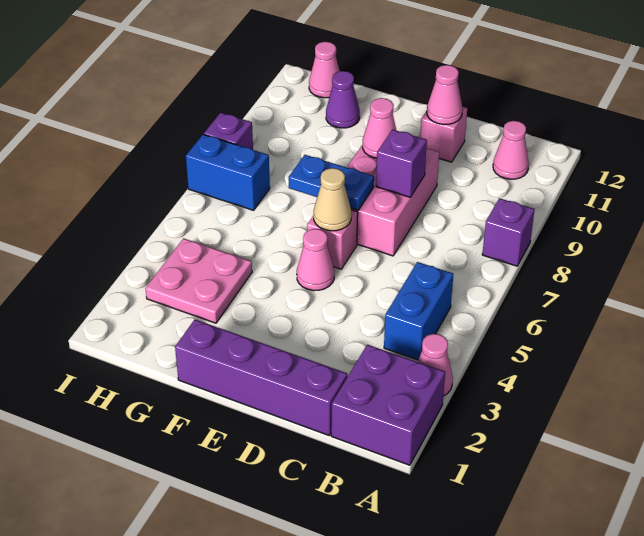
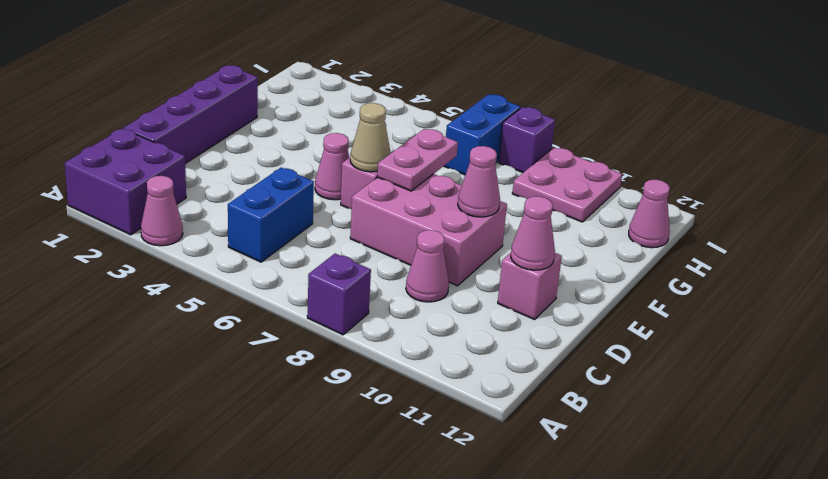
blue brick B4:B5 level 1 -> blue brick B5:C5 level 1
pink cone B11 level 1 -> pink cone C9 level 1
purple brick D8 level 2 -> none
blue plate E7:F7 level 2 -> pink plate E7:F7 level 2
pink plate G3:H4 level 1 -> pink plate H9:I10 level 1
purple cone G11 level 1 -> none

